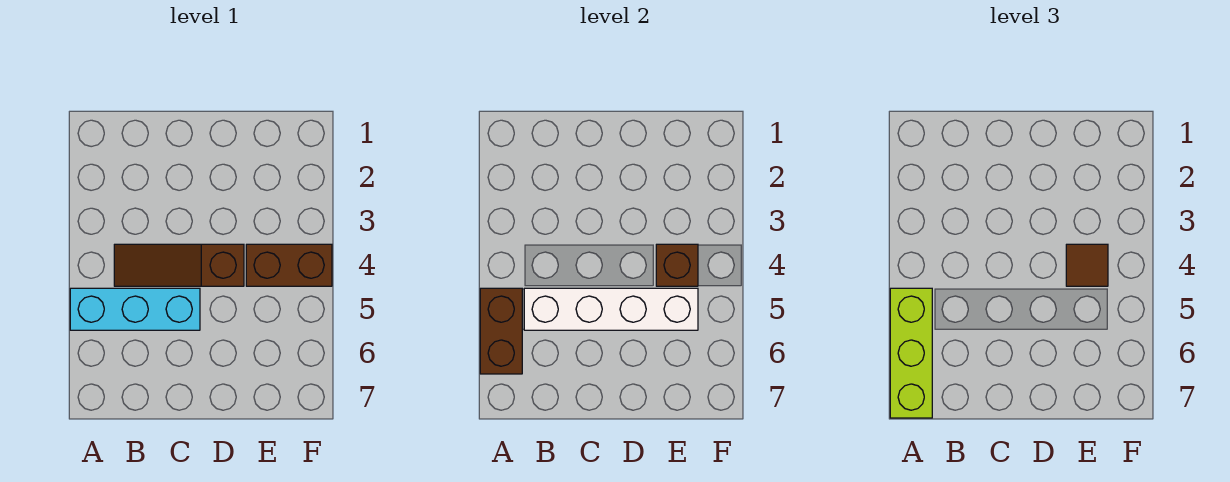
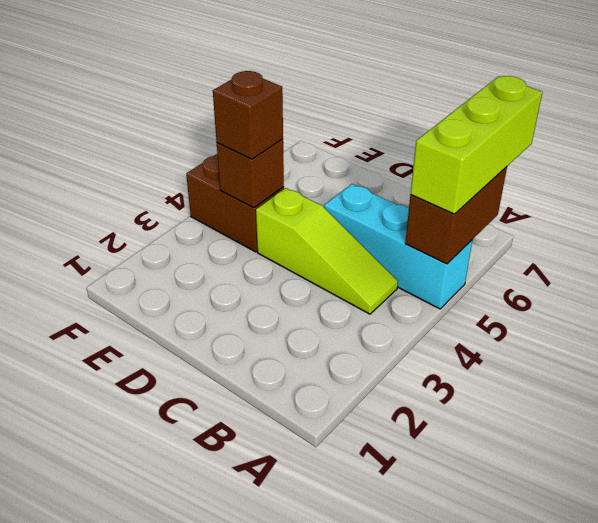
brown slope B4:D4 level 1 top D -> lime slope B4:D4 level 1 top D
white brick B5:E5 level 2 -> none
brown tile E4 level 3 -> brown brick E4 level 3

